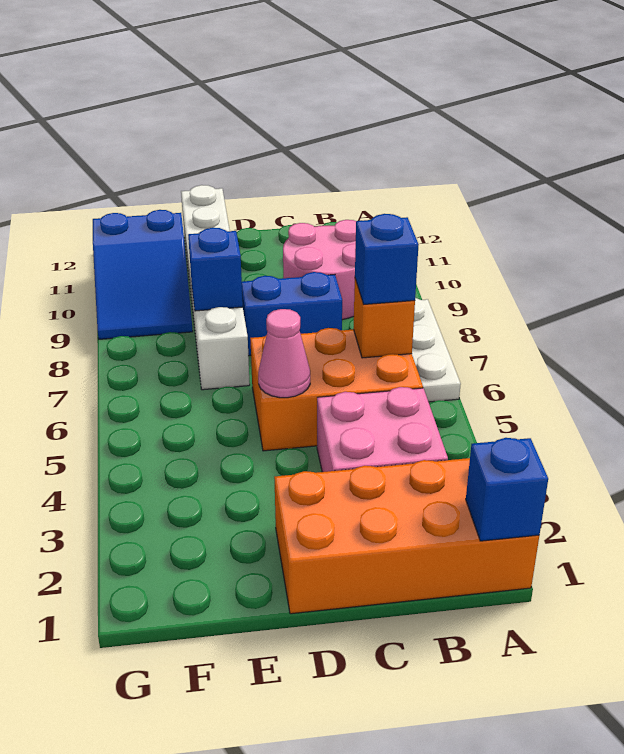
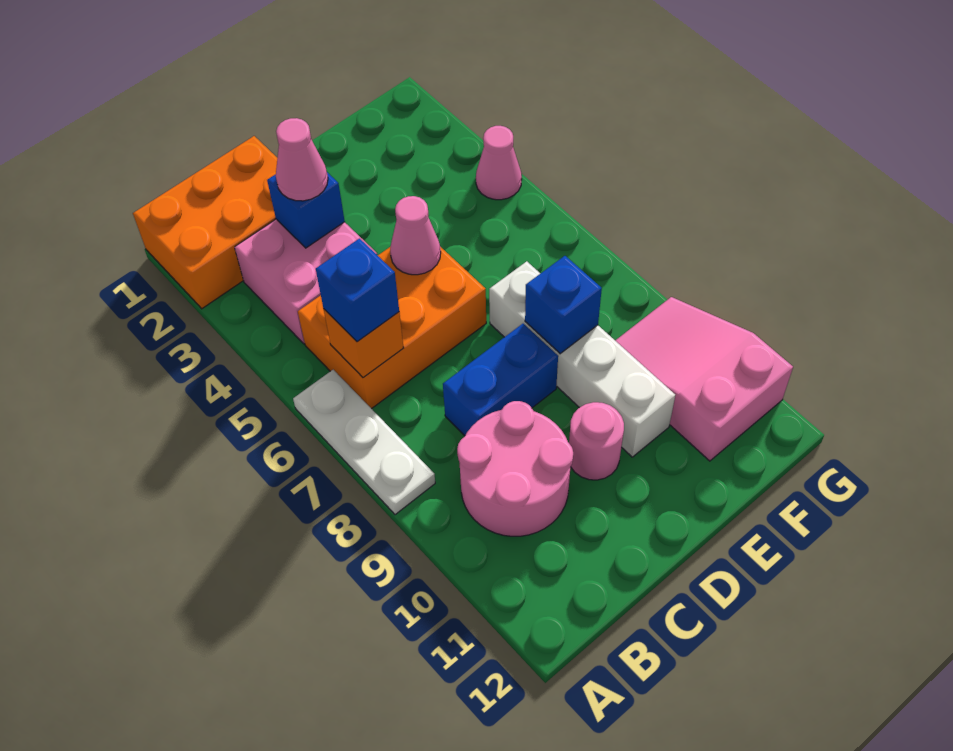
orange brick A1:D2 level 1 -> orange brick A1:C2 level 1
blue brick A1 level 2 -> blue brick C3 level 2
none -> pink cone C3 level 3
none -> pink round brick D10 level 1
white brick E7:E12 level 1 -> white brick E7:E10 level 1
blue slope F9:G11 level 1 top 11 -> pink slope F9:G11 level 1 top 11
none -> pink cone G4 level 1

